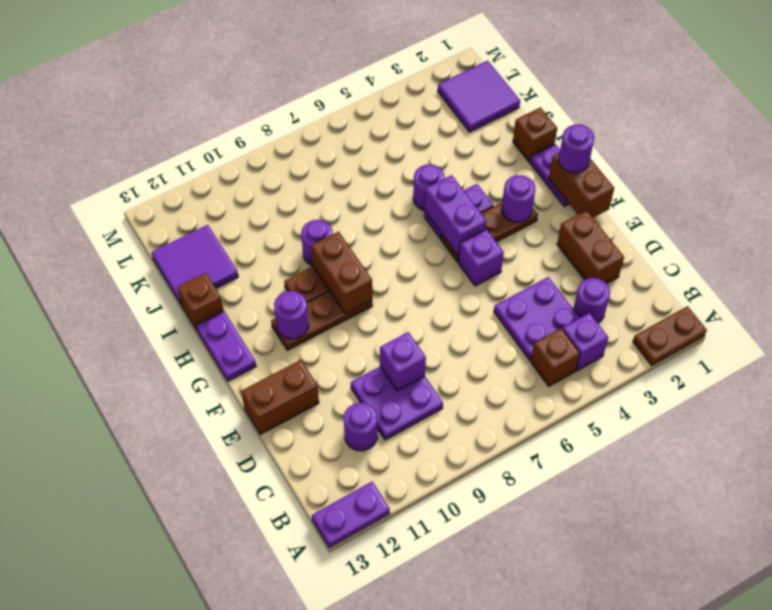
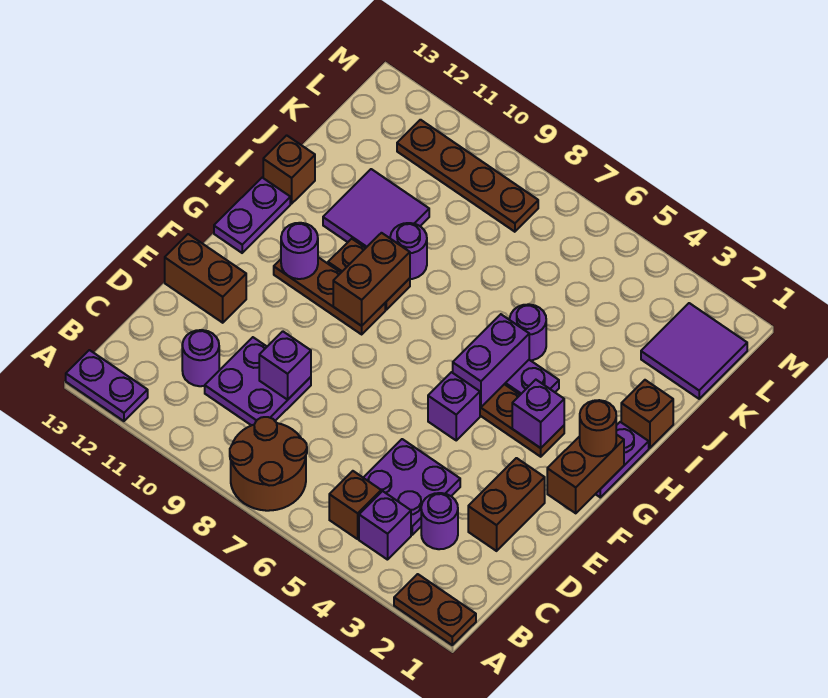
none -> brown round brick A7:B8 level 1
purple round brick G1 level 3 -> brown round brick G1 level 3
purple round brick G3 level 2 -> purple brick G3 level 2
purple tile J12:K13 level 1 -> purple tile I10:J11 level 1
none -> brown plate L8:L11 level 1

